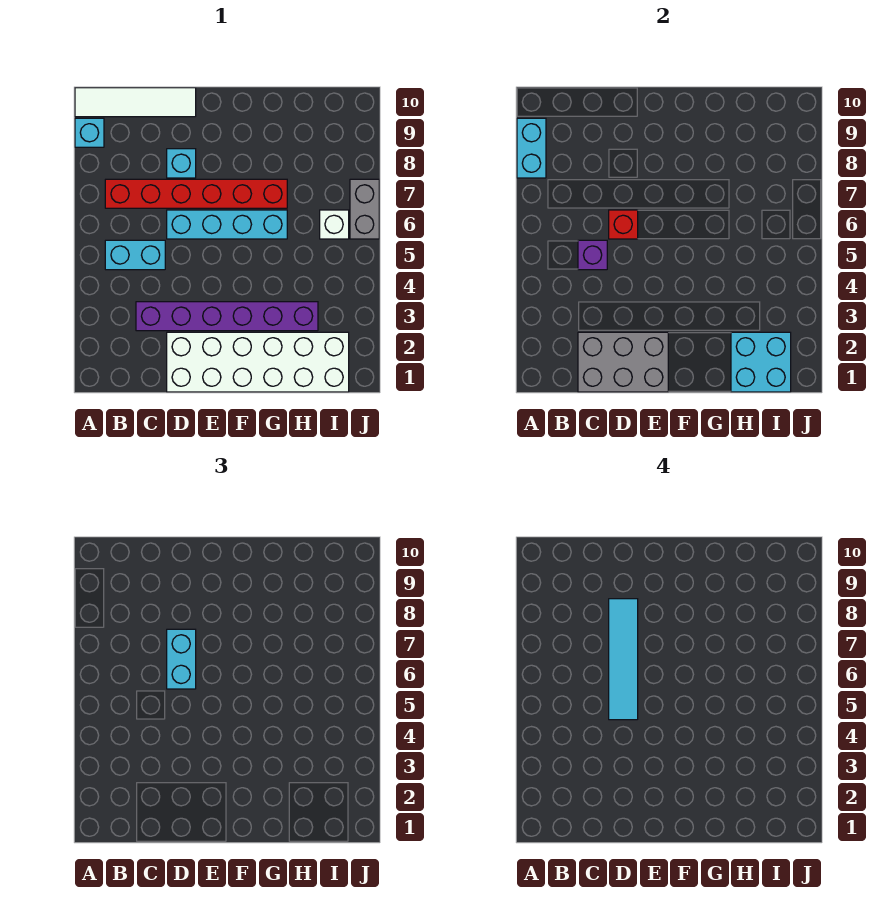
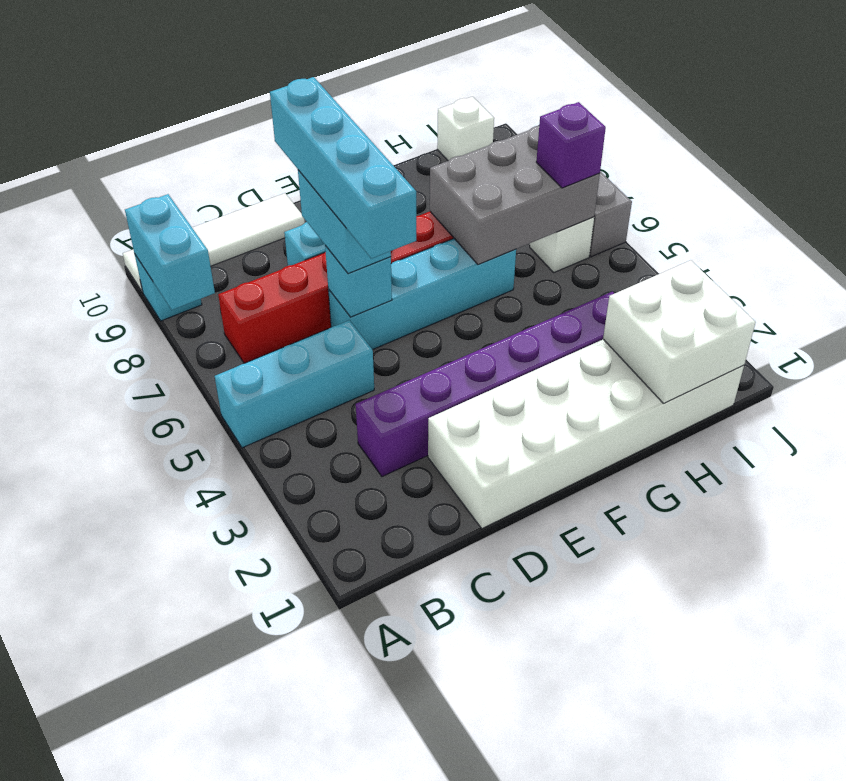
cyan brick B5:C5 level 1 -> cyan brick A5:C5 level 1
grey brick C1:E2 level 2 -> grey brick G6:I7 level 2
purple brick C5 level 2 -> purple brick I6 level 3
cyan tile D5:D8 level 4 -> cyan brick D5:D8 level 4
red brick D6 level 2 -> cyan brick D6 level 2
cyan brick H1:I2 level 2 -> white brick H1:I2 level 2
none -> white brick I10 level 1

